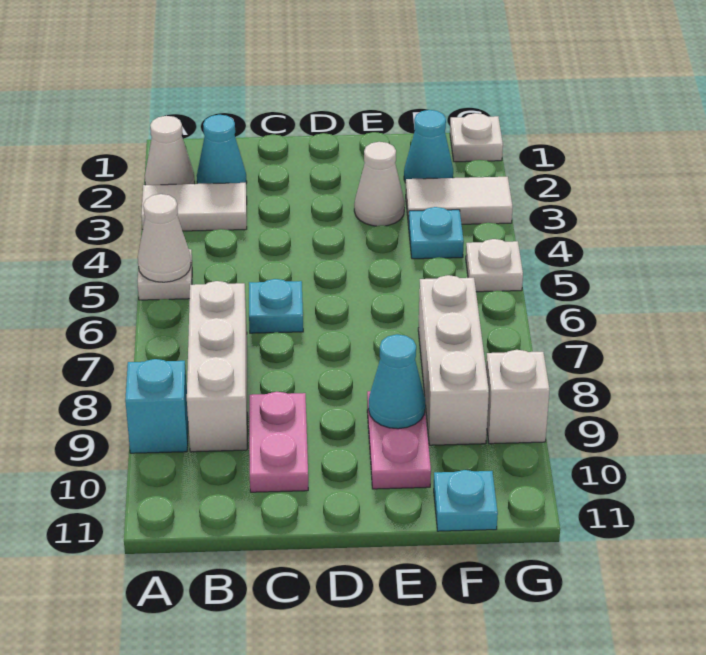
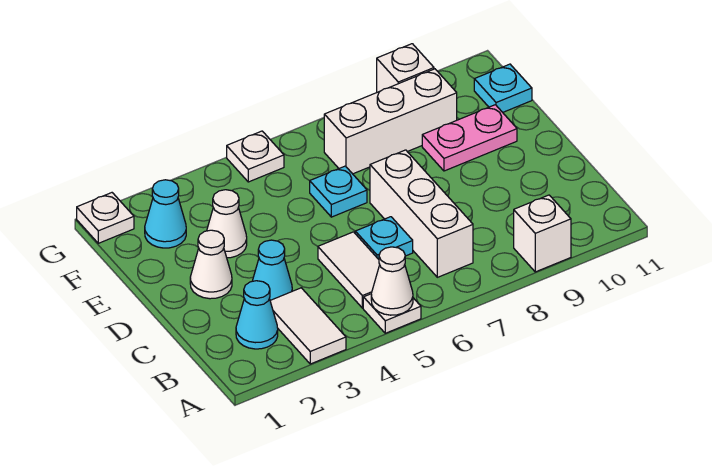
white cone A2 level 1 -> white cone D2 level 1
cyan brick A9 level 1 -> white brick A9 level 1
white brick B7:B9 level 1 -> white brick B7:D7 level 1
pink plate C9:C10 level 1 -> none
cyan cone E9 level 2 -> cyan cone C3 level 1
white tile F3:G3 level 1 -> white tile B5:C5 level 1
cyan plate F4 level 1 -> cyan plate E6 level 1

